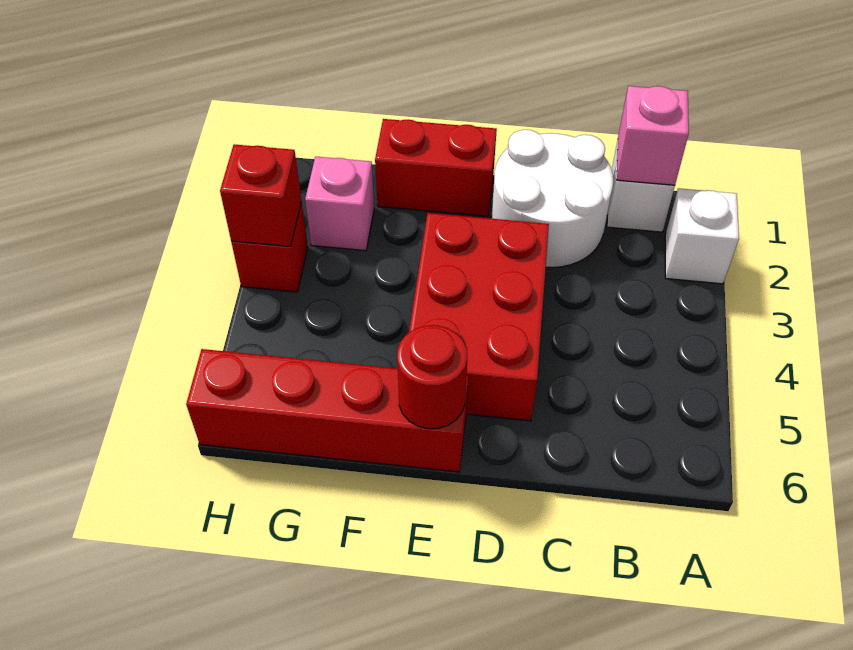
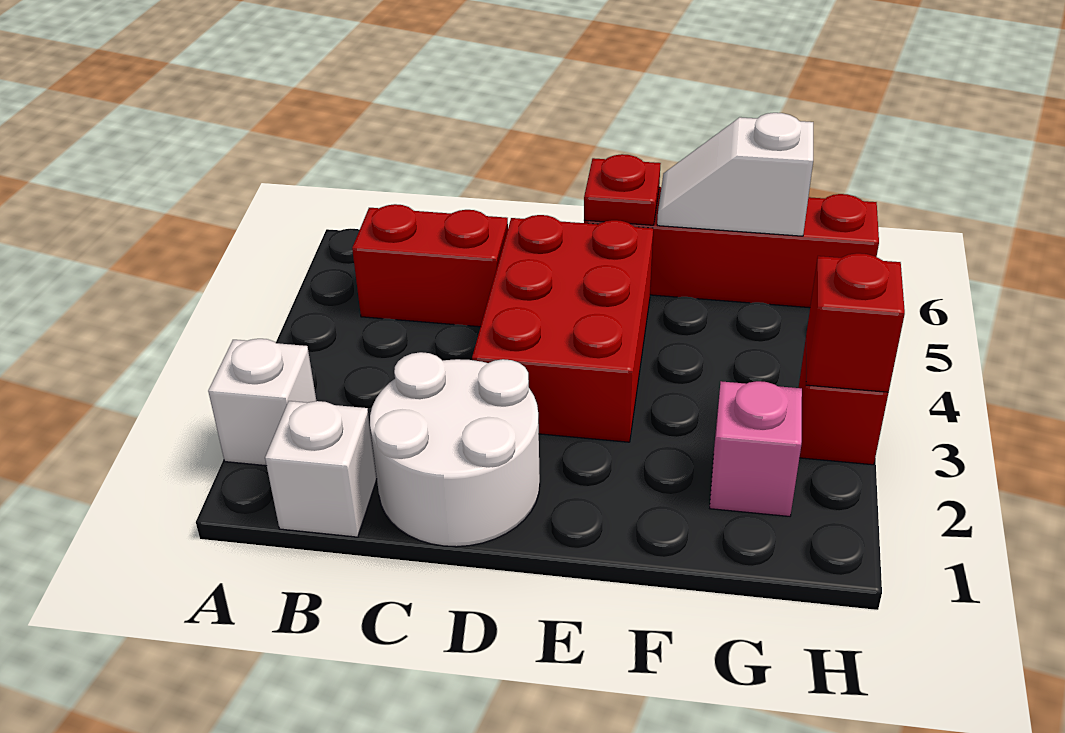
pink brick B1 level 2 -> none
red brick E1:F1 level 1 -> red brick B5:C5 level 1
red round brick E6 level 2 -> red plate E6 level 2
none -> white slope F6:G6 level 2 top G

